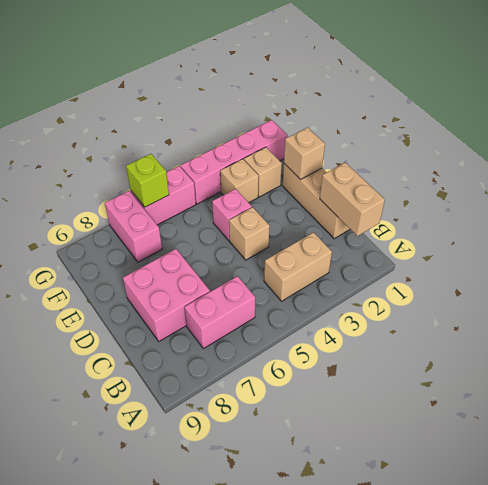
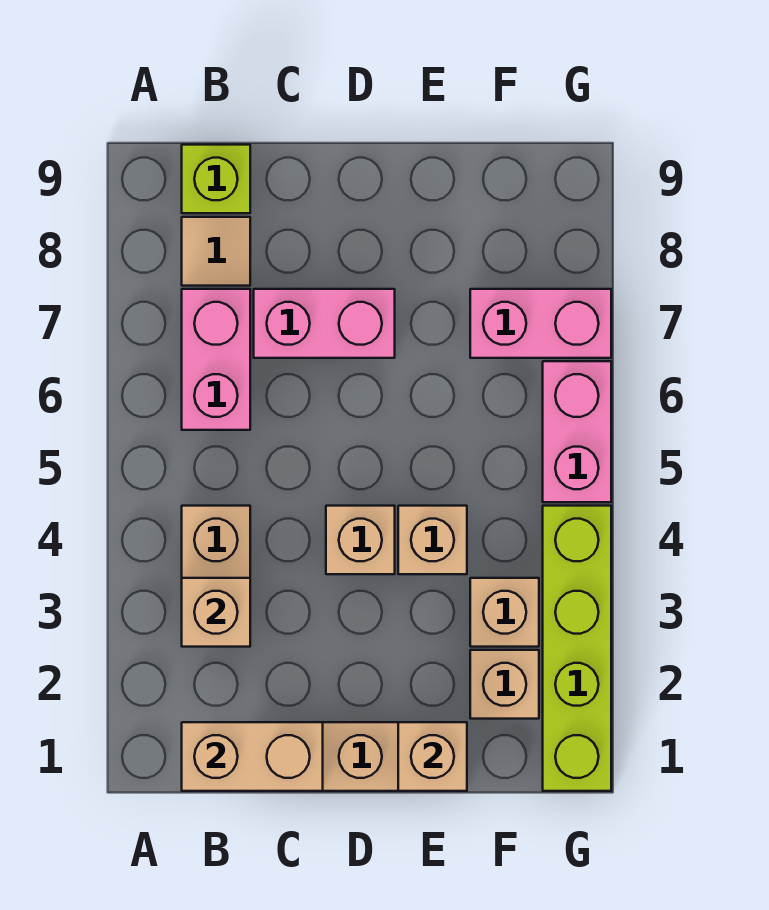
none -> tan brick B3 level 2
none -> tan tile B8 level 1
pink brick C7:D8 level 1 -> pink brick C7:D7 level 1
pink brick E4 level 1 -> tan brick E4 level 1
pink brick G1:G4 level 1 -> lime brick G1:G4 level 1
lime brick G6 level 2 -> lime brick B9 level 1

